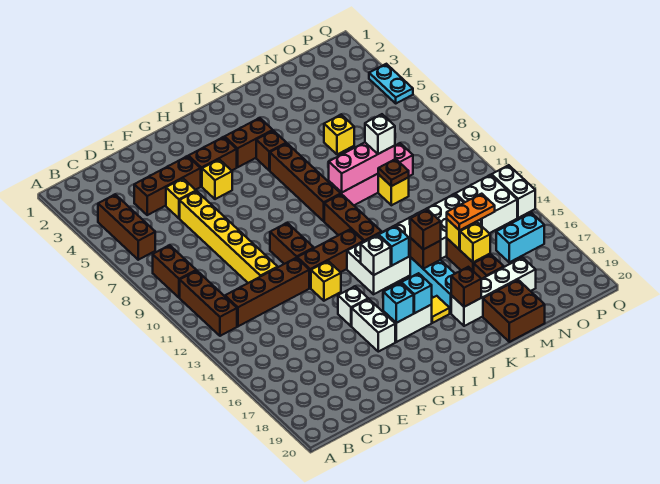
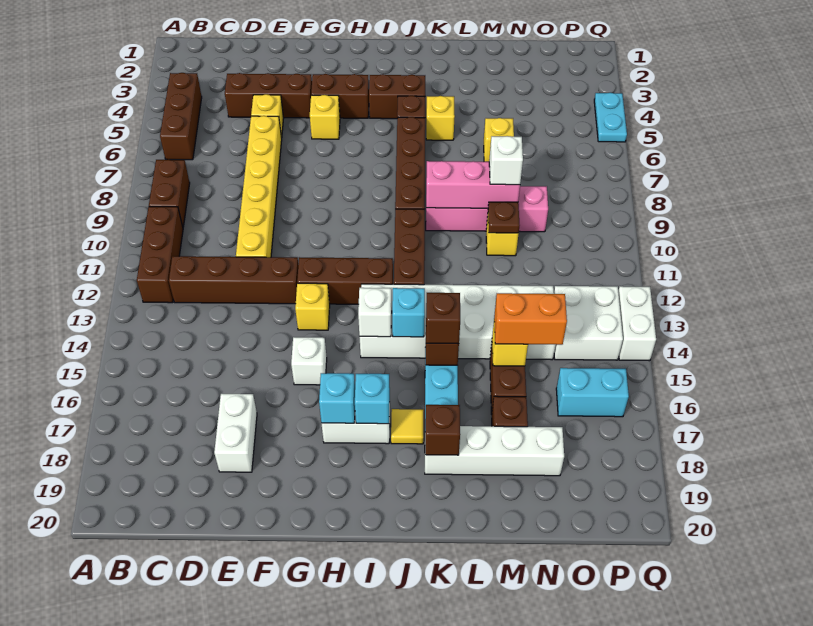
brown brick G10:G11 level 1 -> none
white brick G16:G17 level 1 -> white brick E17:E18 level 1
brown brick L19:M20 level 1 -> none
orange plate M15:N15 level 3 -> orange brick M15:N15 level 3
yellow brick M16 level 2 -> yellow brick K5 level 1

